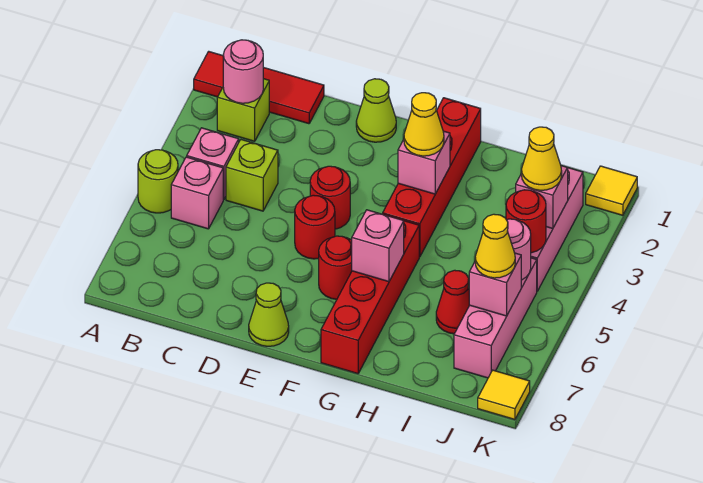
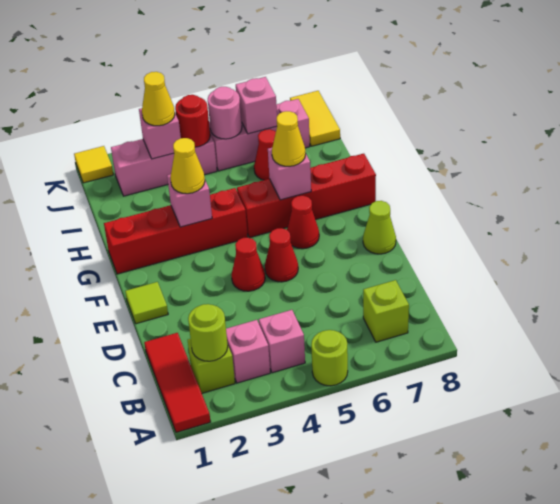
pink round brick B2 level 2 -> lime round brick B2 level 2
pink brick B5 level 1 -> pink brick B3 level 1
lime brick C4 level 1 -> lime brick B7 level 1
lime cone E1 level 1 -> lime tile E1 level 1
red round brick E4 level 1 -> red cone E4 level 1
red round brick E5 level 1 -> red cone E5 level 1
red round brick F6 level 1 -> red cone F6 level 1
yellow cone J6 level 3 -> yellow cone G6 level 3
yellow tile K8 level 1 -> yellow tile J8:K8 level 1

